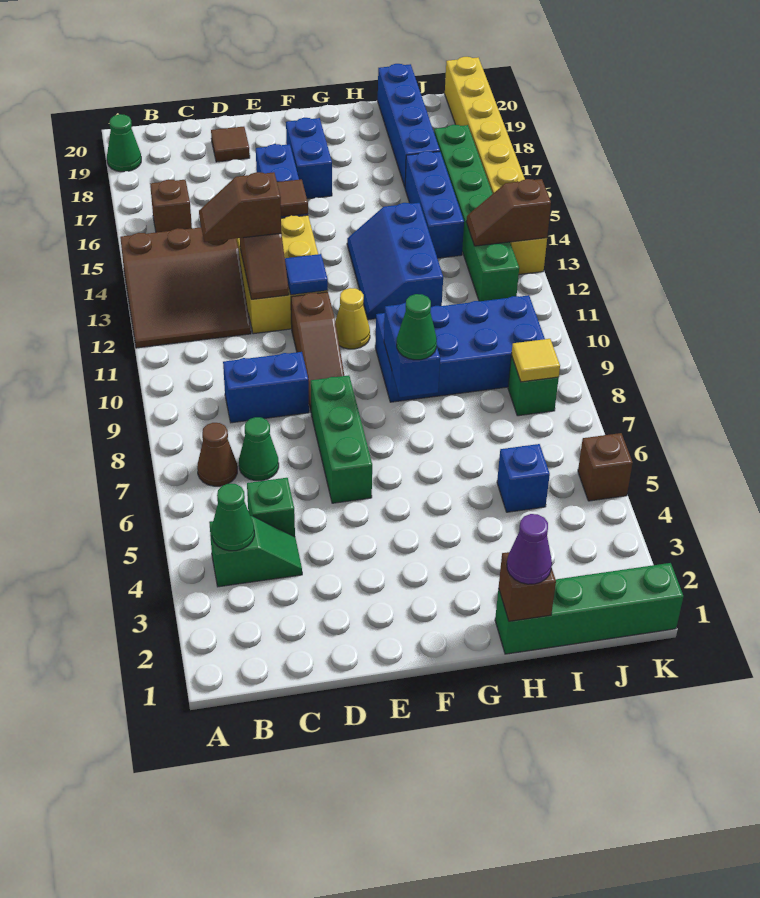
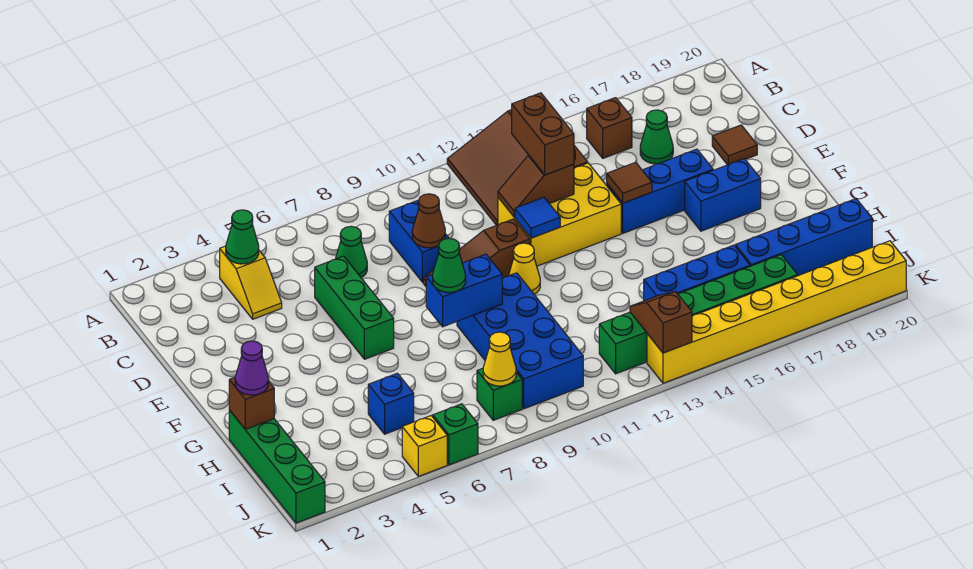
green cone A19 level 1 -> green cone C17 level 1
green slope B4:C4 level 1 top B -> yellow slope B4:C4 level 1 top B
brown cone B7 level 1 -> brown cone D9 level 2
green brick C5 level 1 -> green brick K6 level 1
brown slope C13:D13 level 3 top D -> brown brick C13:D13 level 3
green brick E6:E8 level 1 -> green brick D6:F6 level 1
blue slope G12:H14 level 1 top H -> none
yellow tile J8 level 2 -> yellow cone J8 level 2
brown brick K5 level 1 -> yellow brick K5 level 1

